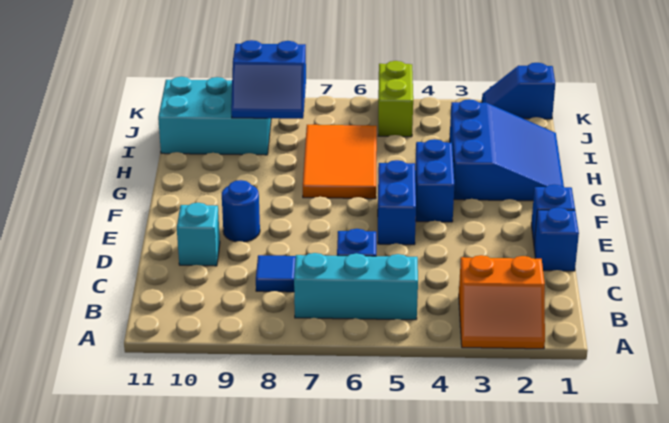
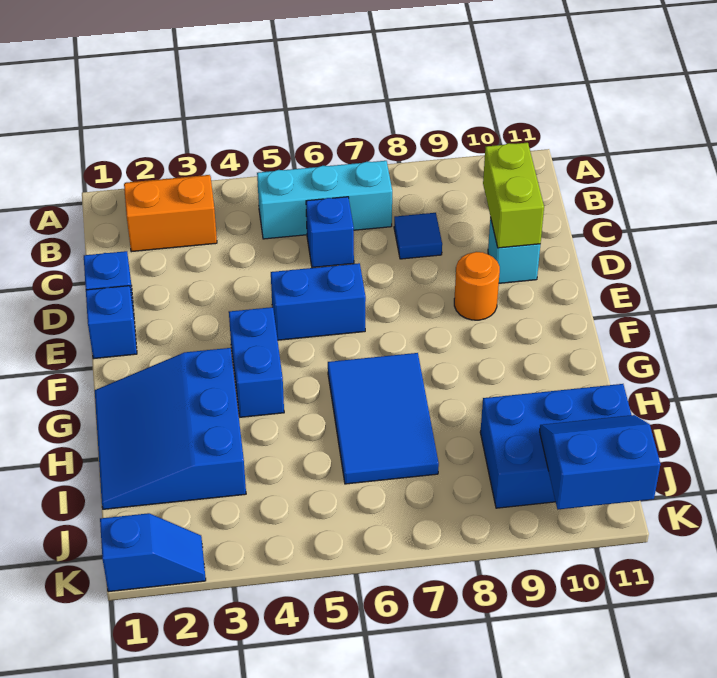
blue brick E5:F5 level 1 -> blue brick E5:E6 level 1
blue round brick E9 level 1 -> orange round brick E9 level 1
orange tile G6:I7 level 1 -> blue tile G6:I7 level 1
blue slope I8:J9 level 2 top J -> blue slope J10:K11 level 2 top K
cyan brick I9:J11 level 1 -> blue brick I9:J11 level 1
lime brick J5:K5 level 1 -> lime brick C10:D10 level 2

